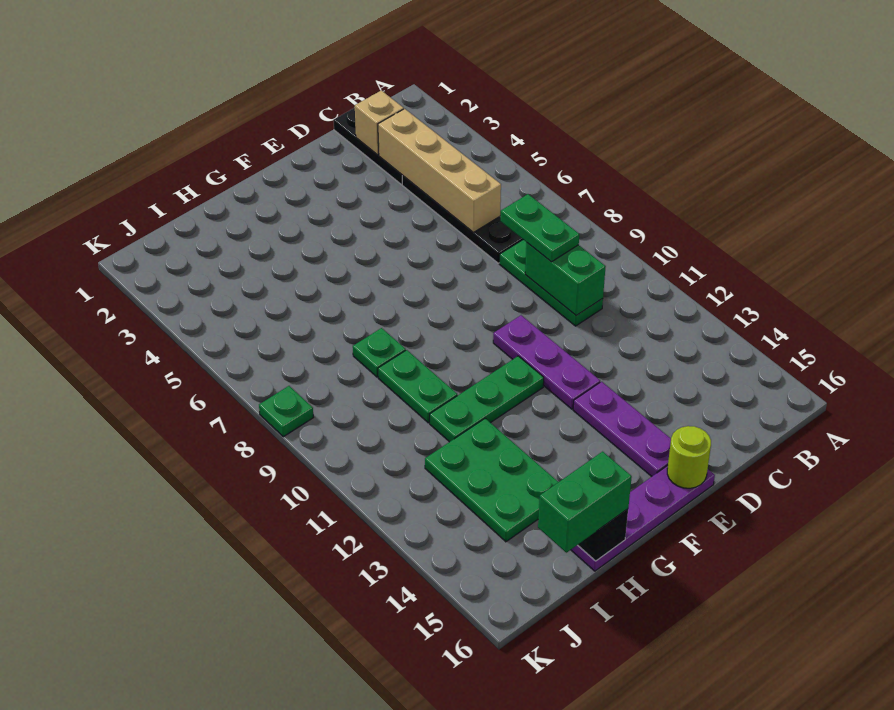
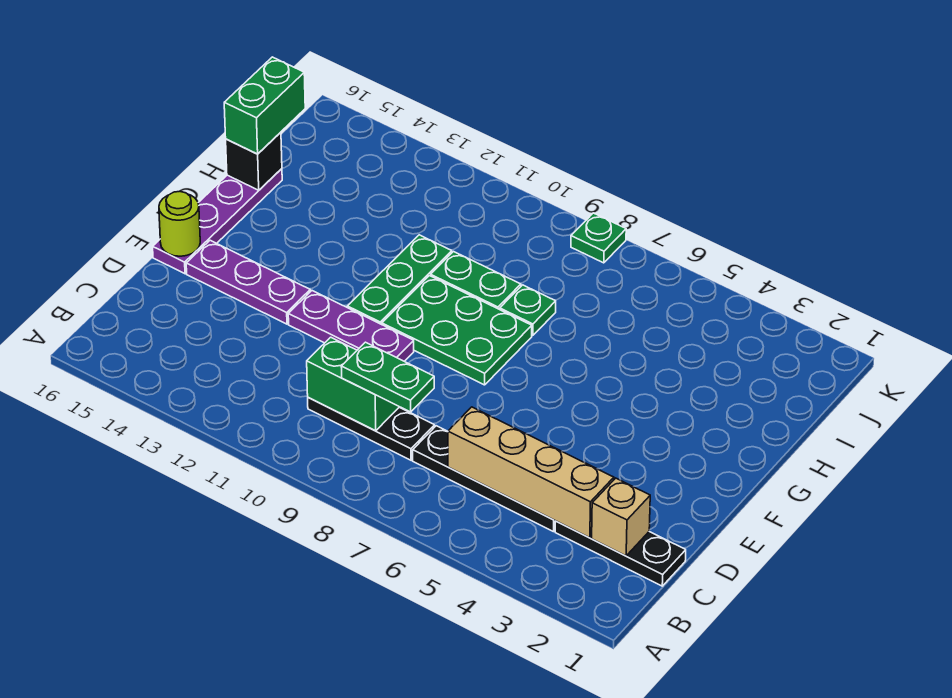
green plate C8:C10 level 1 -> black plate C8:C10 level 1
green plate H12:I14 level 1 -> green plate F8:G10 level 1

